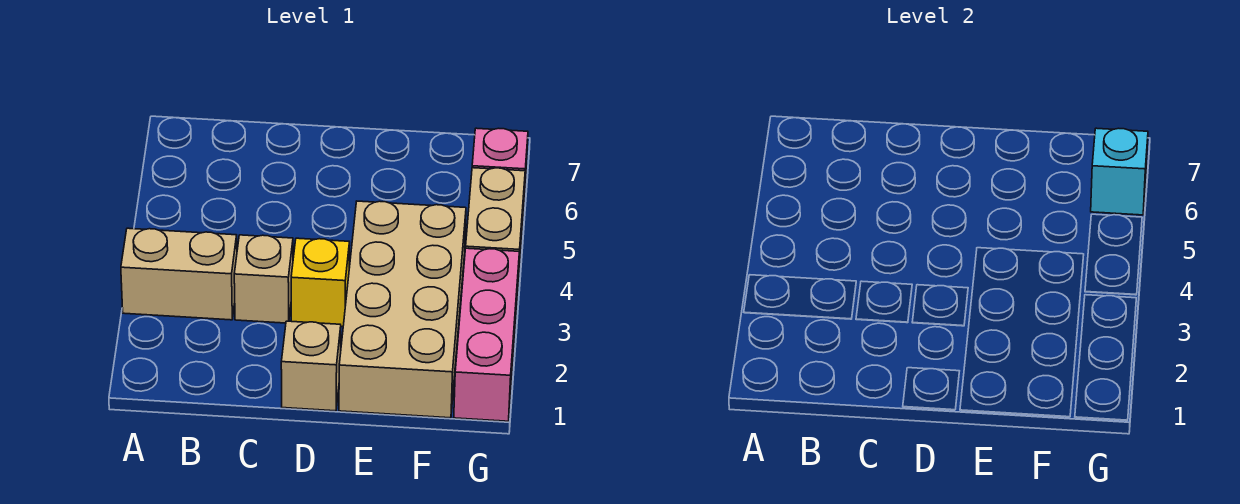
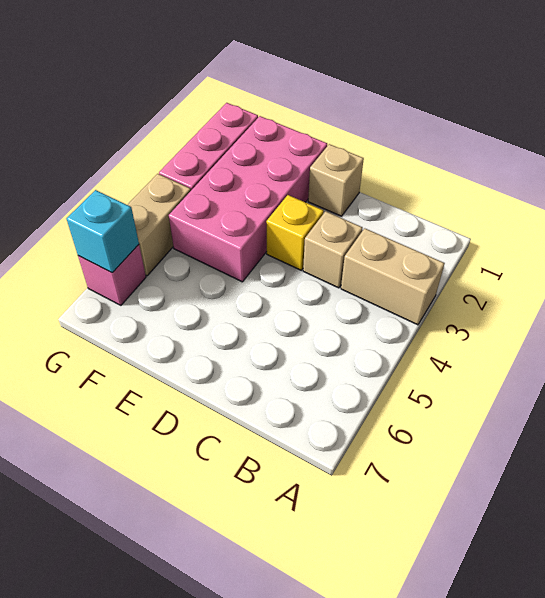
tan brick E1:F4 level 1 -> pink brick E1:F4 level 1

